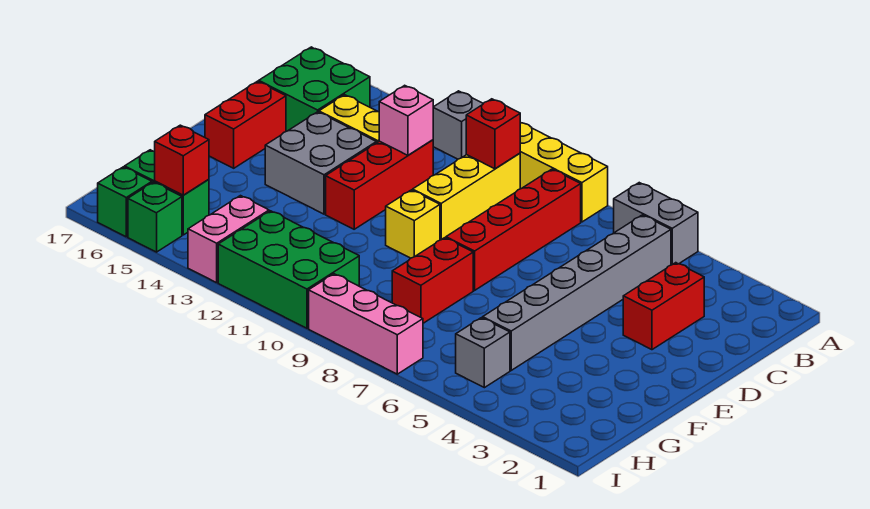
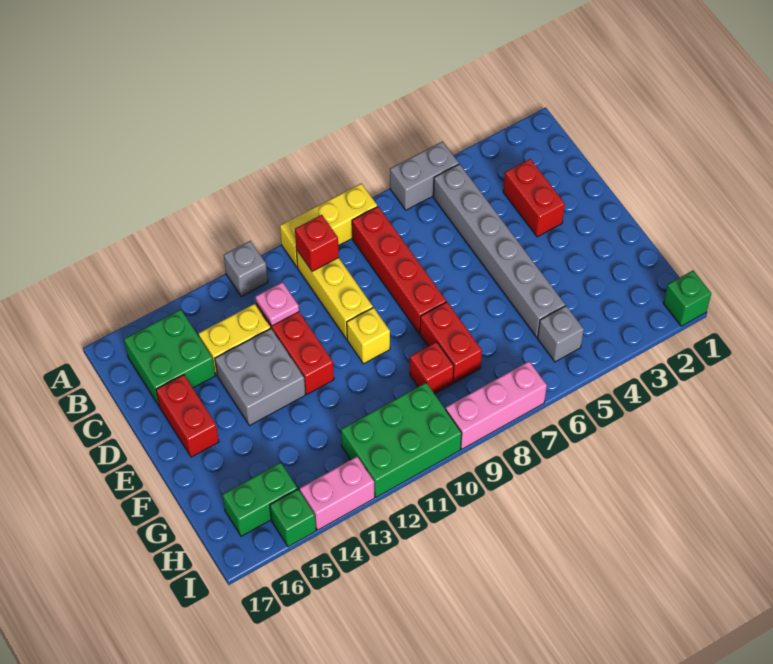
pink brick C12 level 2 -> pink plate C12 level 2
pink brick H13:I13 level 1 -> pink brick I13:I14 level 1
red brick H15 level 2 -> red brick G9 level 1
green brick I16 level 1 -> green brick I1 level 1

